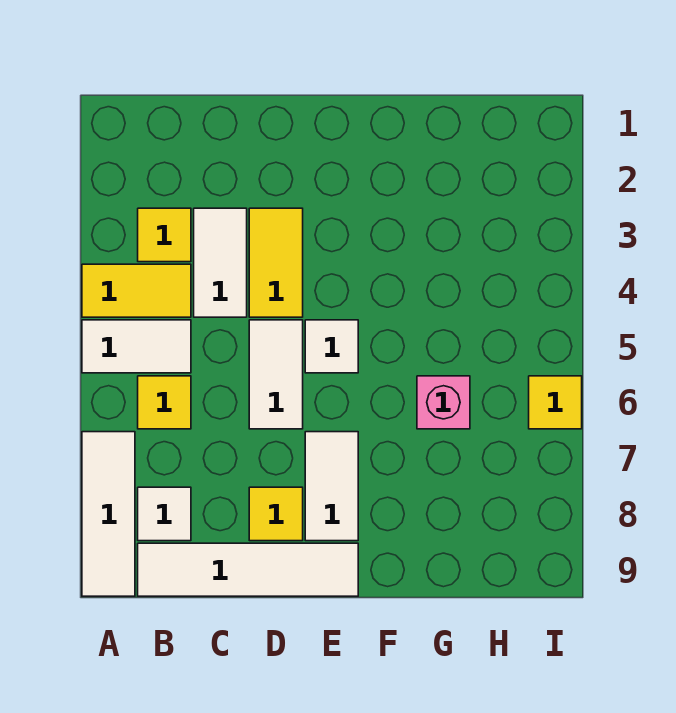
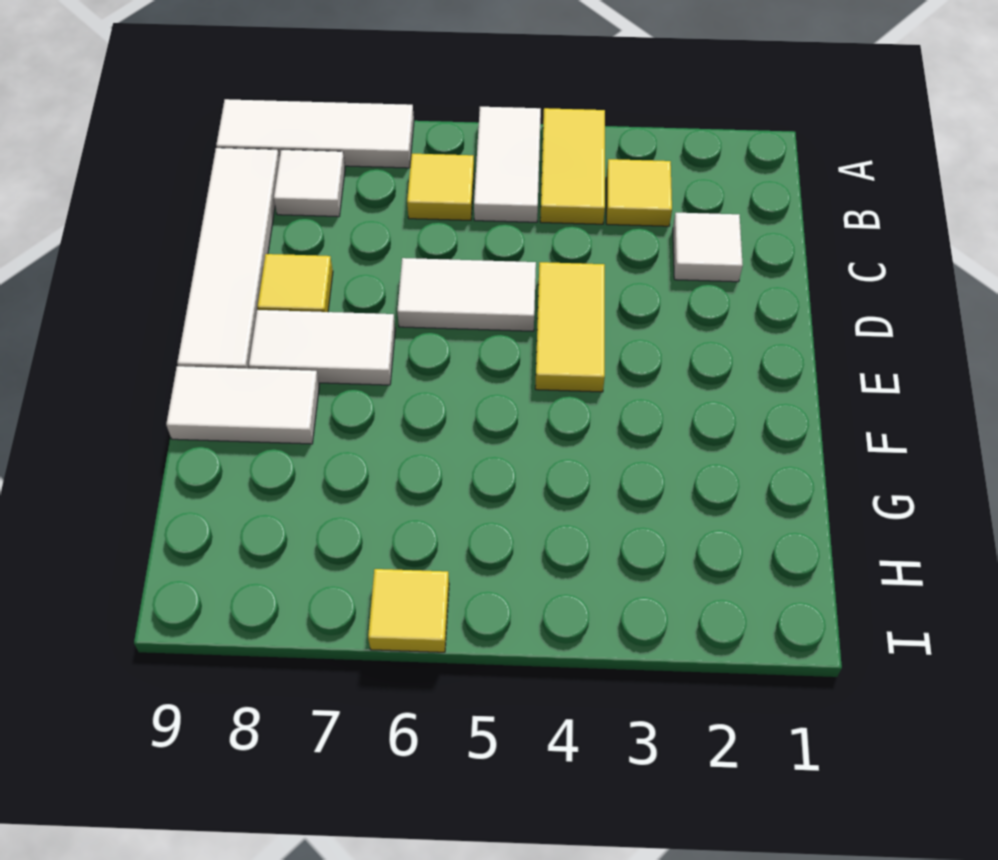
white tile C3:C4 level 1 -> white tile F8:F9 level 1
yellow tile D3:D4 level 1 -> yellow tile D4:E4 level 1
white tile E5 level 1 -> white tile C2 level 1
pink brick G6 level 1 -> none

